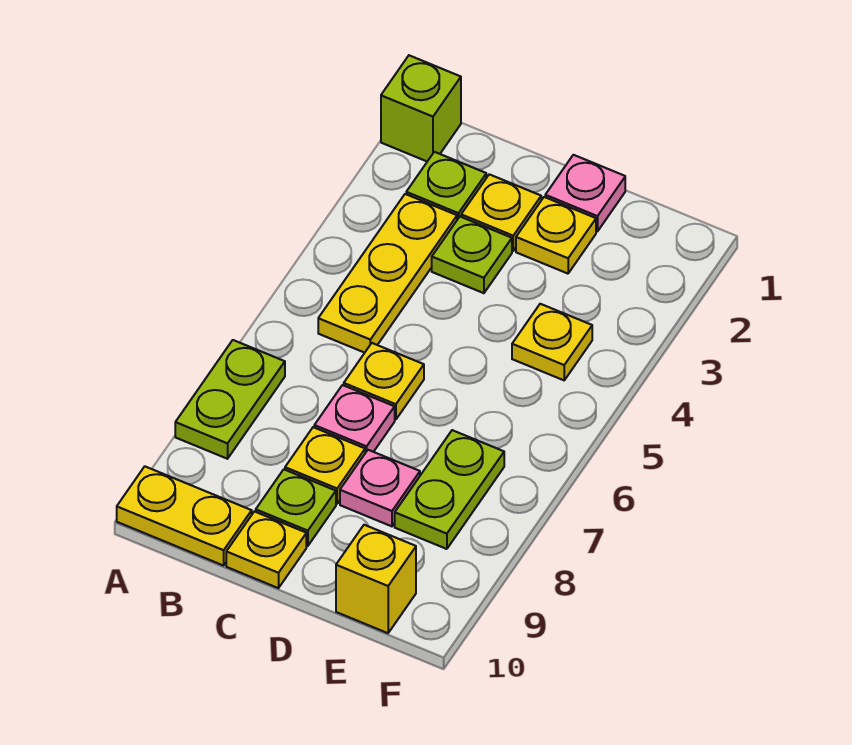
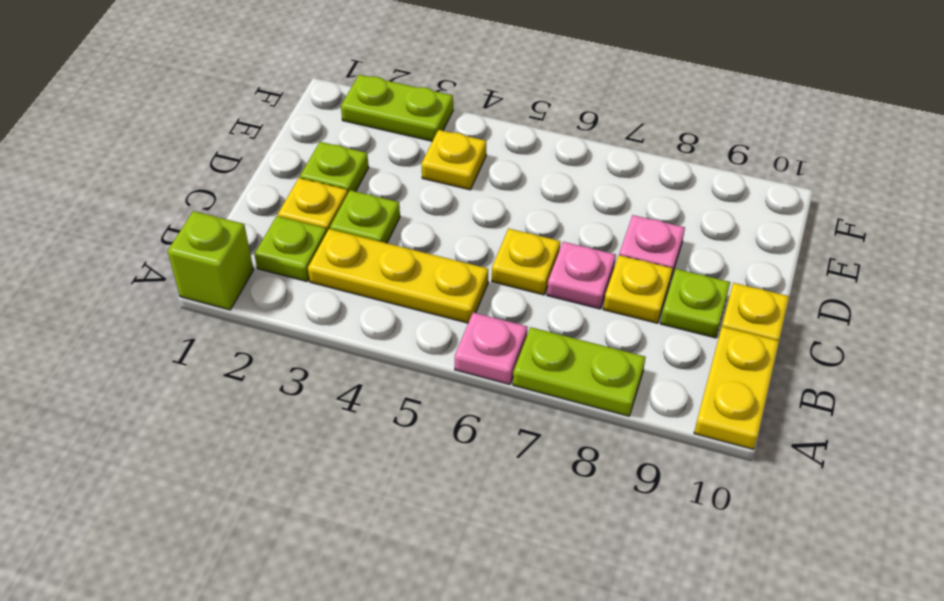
pink plate D1 level 1 -> pink plate A6 level 1
yellow plate D2 level 1 -> lime plate D2 level 1
lime plate E7:E8 level 1 -> lime plate F2:F3 level 1
yellow brick E10 level 1 -> none

